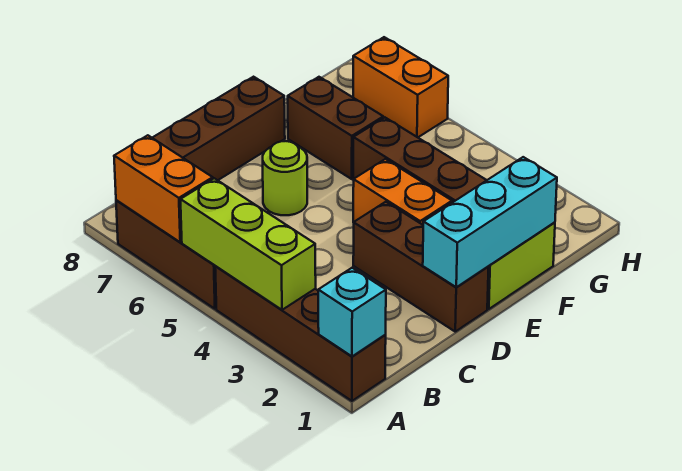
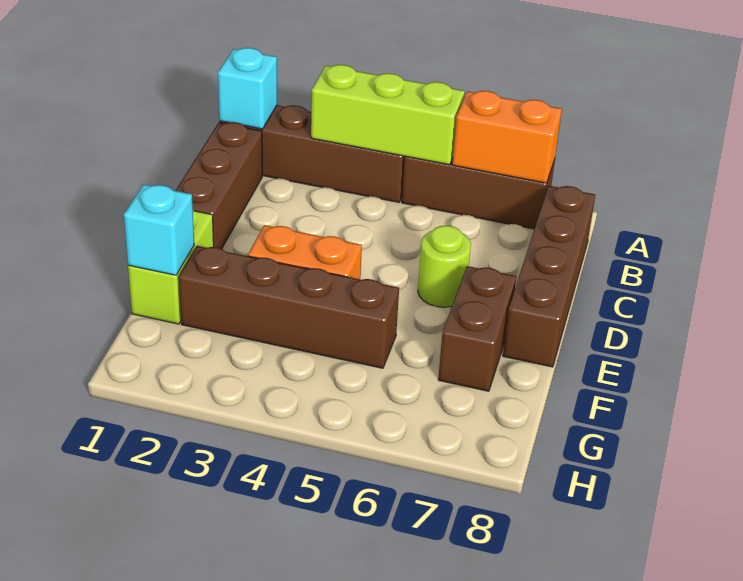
brown brick D1:D3 level 1 -> brown brick B1:D1 level 1
cyan brick D1:F1 level 2 -> cyan brick F1 level 2
brown brick F6:F7 level 1 -> brown brick E7:F7 level 1
orange brick H6:H7 level 1 -> none

